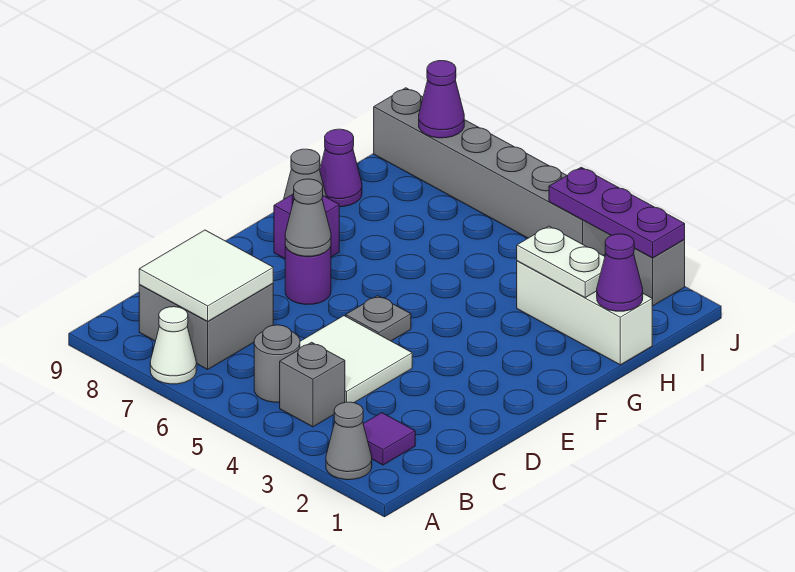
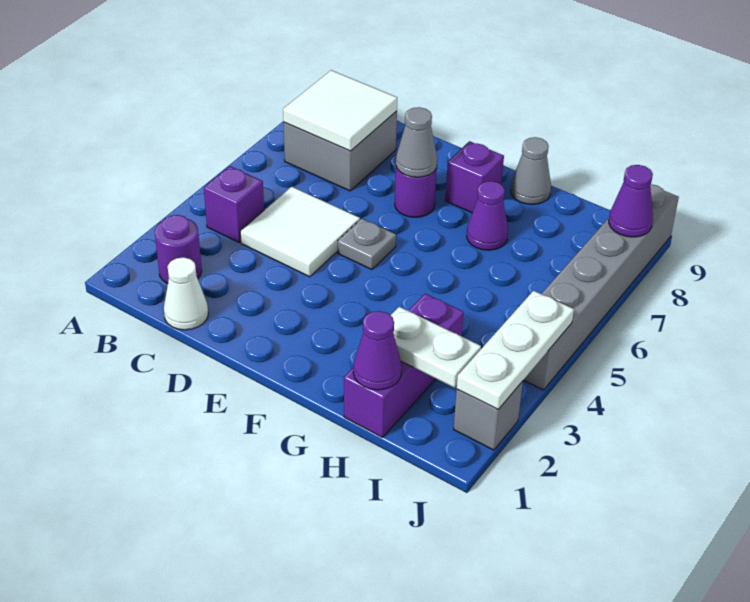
grey cone A2 level 1 -> none
white cone A7 level 1 -> white cone C1 level 1
purple tile B2 level 1 -> purple round brick B2 level 1
grey brick B4 level 1 -> purple brick B4 level 1
grey round brick B5 level 1 -> none
white brick H1:H3 level 1 -> purple brick H1:H3 level 1
white plate H2:H3 level 2 -> white plate H2:I2 level 2
purple cone H9 level 1 -> purple cone G7 level 1
purple plate J2:J4 level 2 -> white plate J2:J4 level 2

